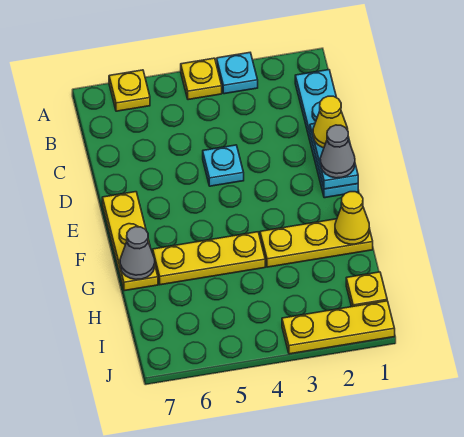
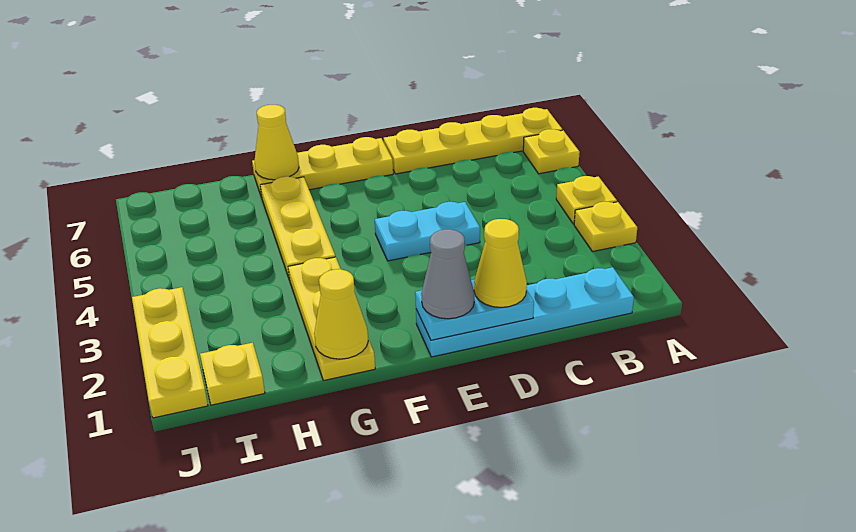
cyan plate A3 level 1 -> yellow plate A3 level 1
none -> yellow plate A7:D7 level 1
cyan plate D4 level 1 -> cyan plate D4:E4 level 1
grey cone G7 level 2 -> yellow cone G7 level 2

